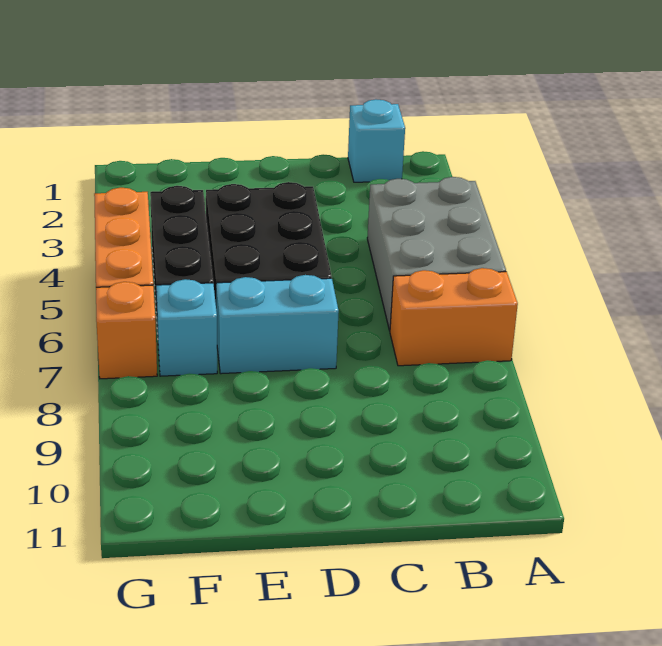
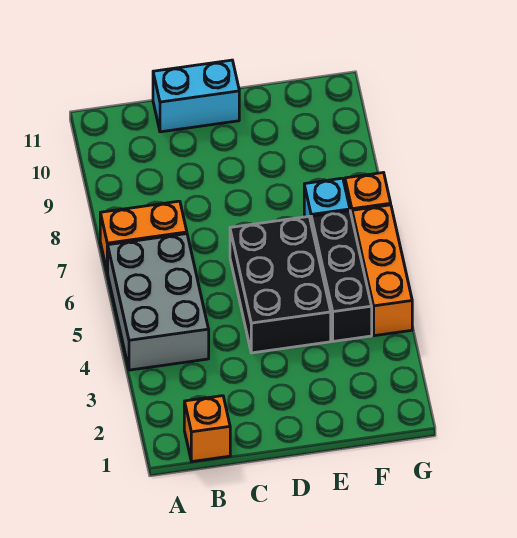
cyan brick B1 level 1 -> orange brick B1 level 1
cyan brick D7:E7 level 1 -> cyan brick C11:D11 level 1

